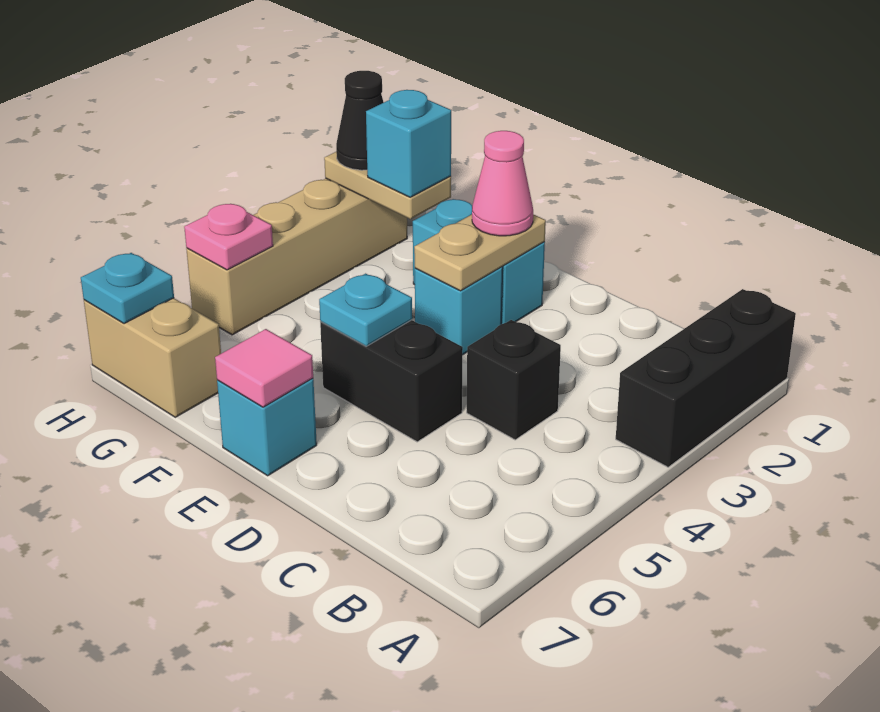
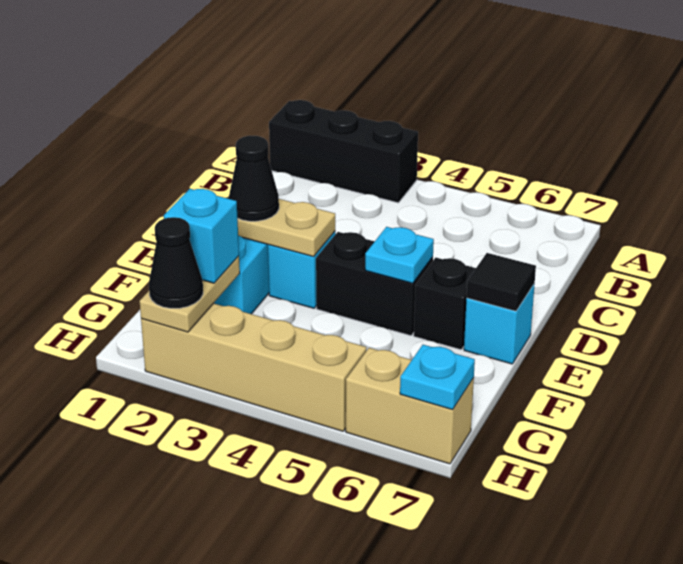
black brick C4 level 1 -> black brick E6 level 1
black brick D5:E5 level 1 -> black brick E4:E5 level 1
pink cone E2 level 3 -> black cone E2 level 3
pink tile E7 level 2 -> black tile E7 level 2
tan brick G7:H7 level 1 -> tan brick H6:H7 level 1
pink plate H5 level 2 -> none

